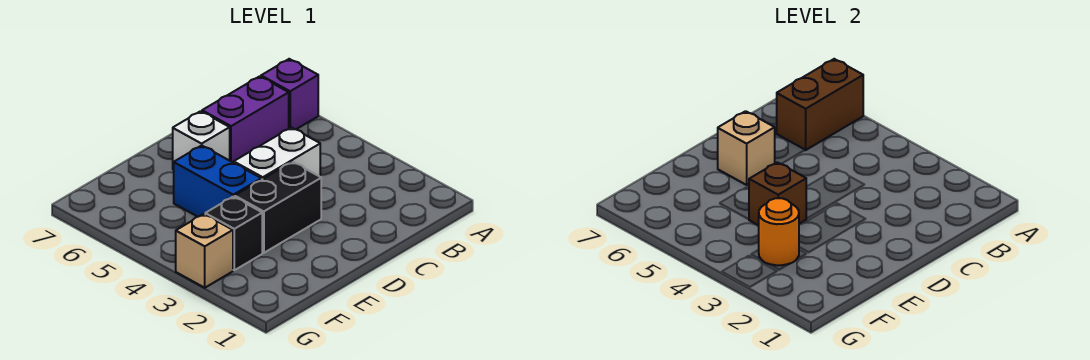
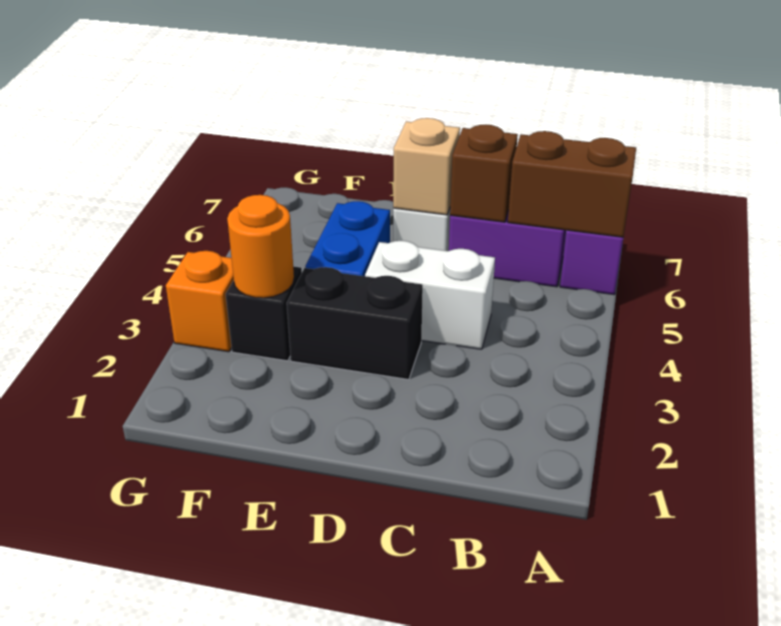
brown brick E4 level 2 -> brown brick C6 level 2
tan brick G3 level 1 -> orange brick G3 level 1

